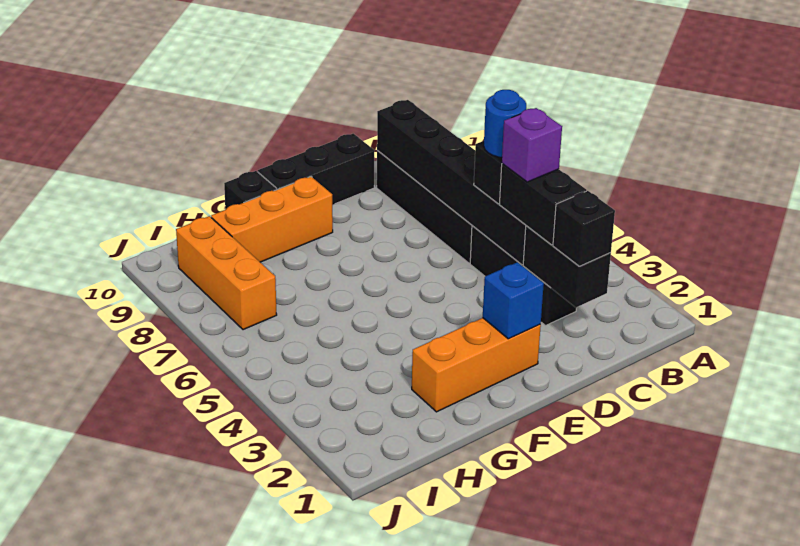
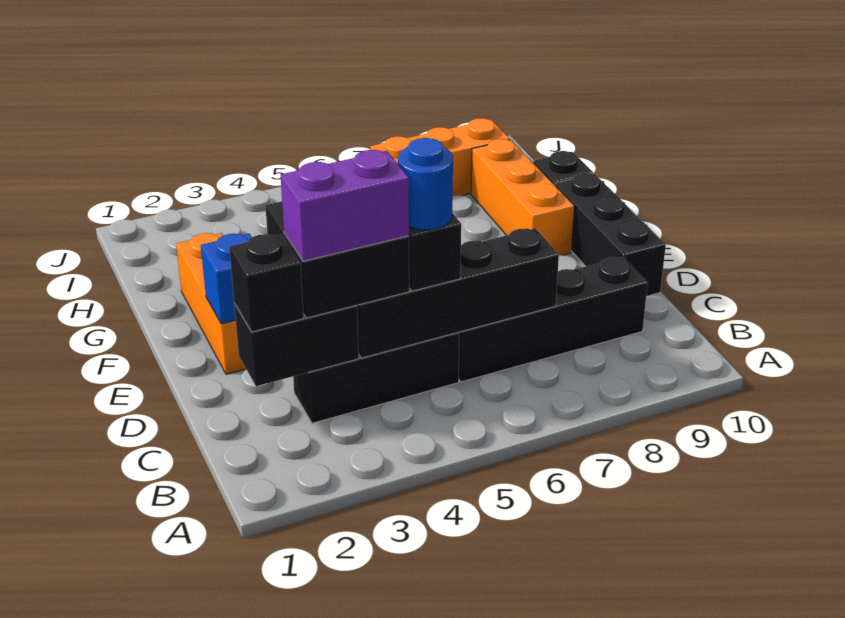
black brick C3:C4 level 3 -> black brick C3:D4 level 3
black brick C4:C9 level 2 -> black brick C4:C7 level 2
purple brick C4 level 4 -> purple brick C3:C4 level 4

